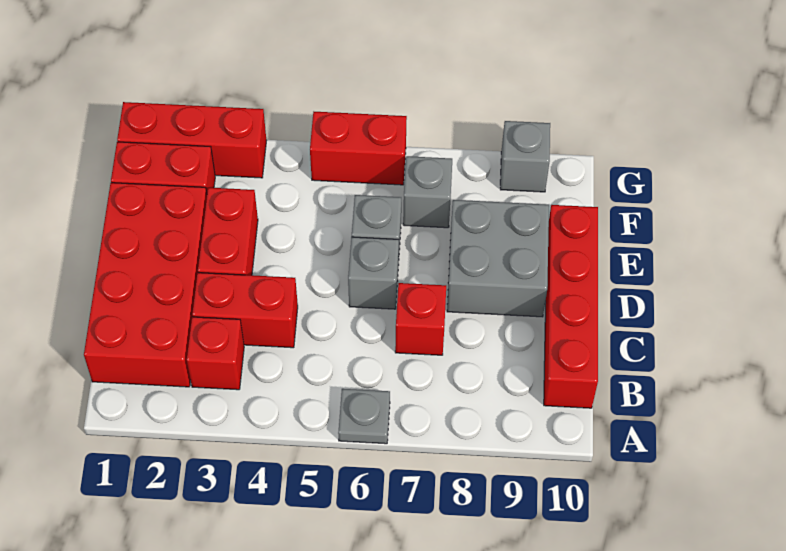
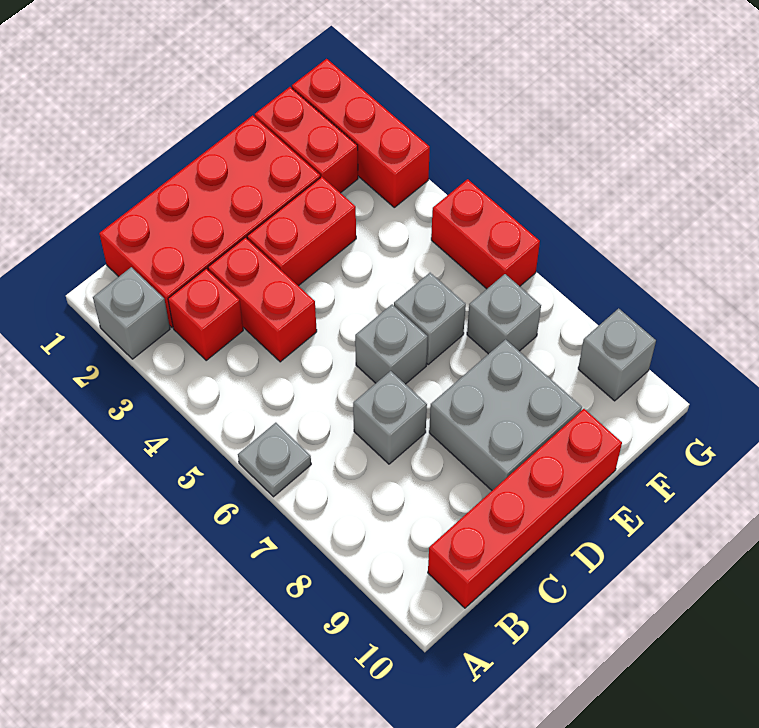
none -> grey brick A2 level 1
red brick C7 level 1 -> grey brick C7 level 1

